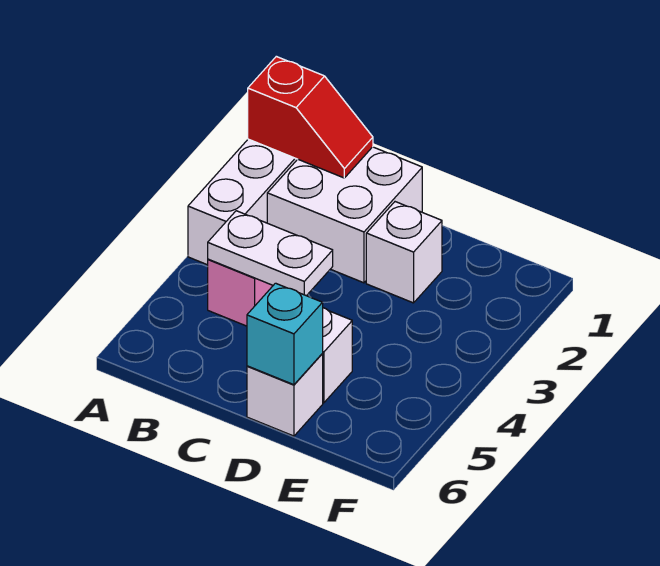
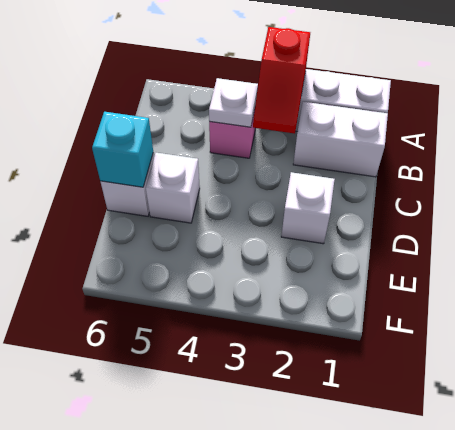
red slope A1:B1 level 2 top A -> red slope A3:B3 level 2 top A
white brick B1:C2 level 1 -> white brick B1:B2 level 1
white plate B4:C4 level 2 -> white plate B4 level 2

